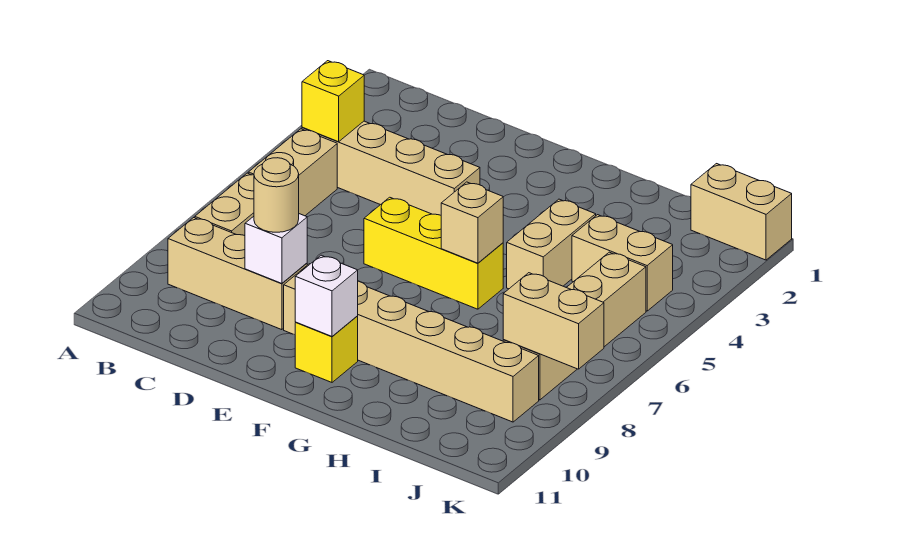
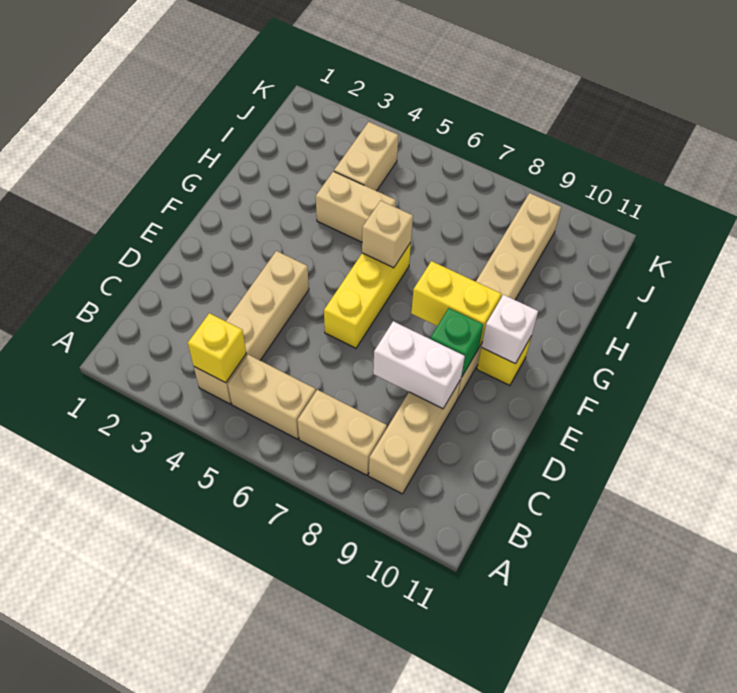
white brick D9 level 2 -> white brick D8:D9 level 2
tan round brick D9 level 3 -> none
none -> green brick E9 level 2
none -> yellow brick F8:F9 level 2
tan brick J1:K1 level 1 -> none
tan brick J5:J8 level 1 -> none
tan brick J8:K8 level 2 -> none

